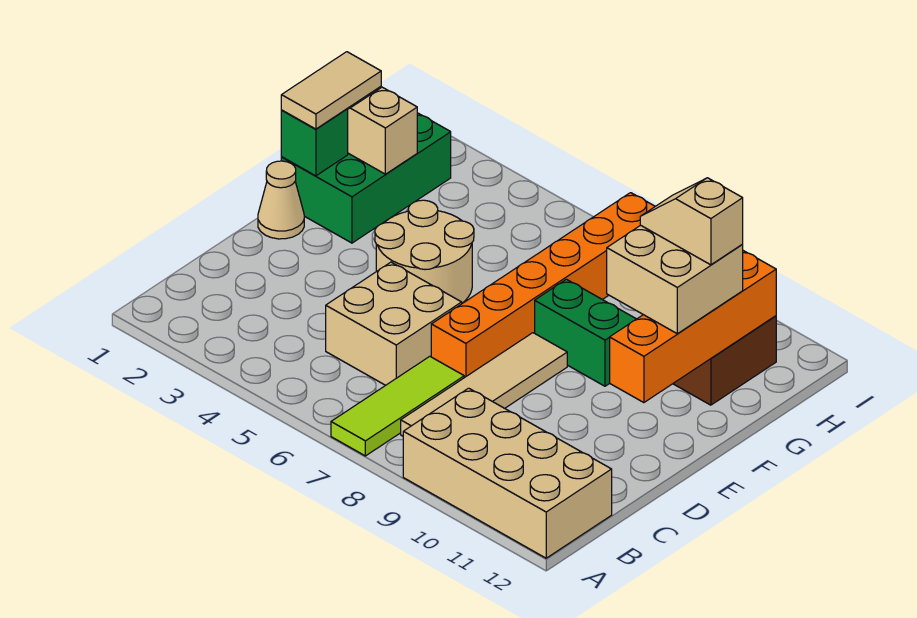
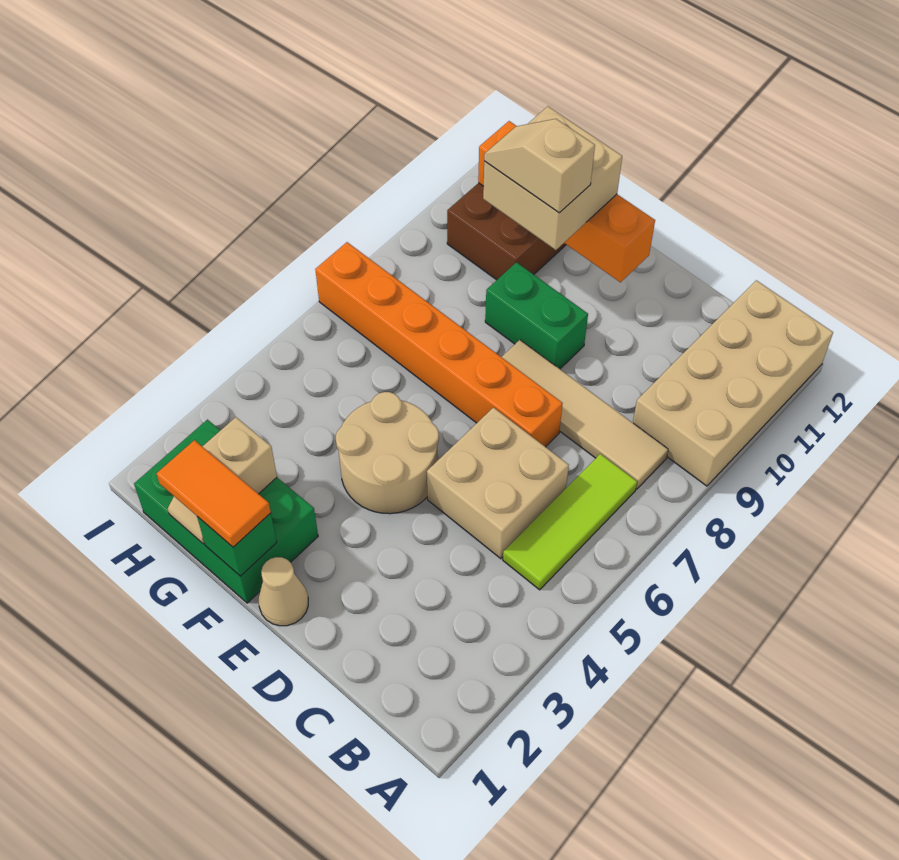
lime tile A7:C7 level 1 -> lime tile B5:B7 level 1
tan tile F1:G1 level 3 -> orange tile F1:G1 level 3
green brick F8:F9 level 1 -> green brick E9:F9 level 1
tan slope G10:G11 level 4 top 11 -> tan slope F10:G10 level 4 top F

